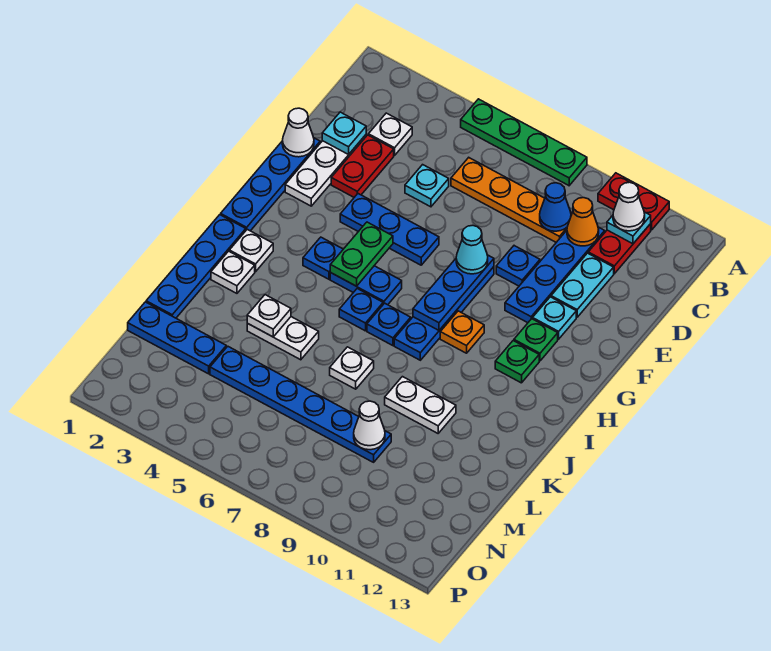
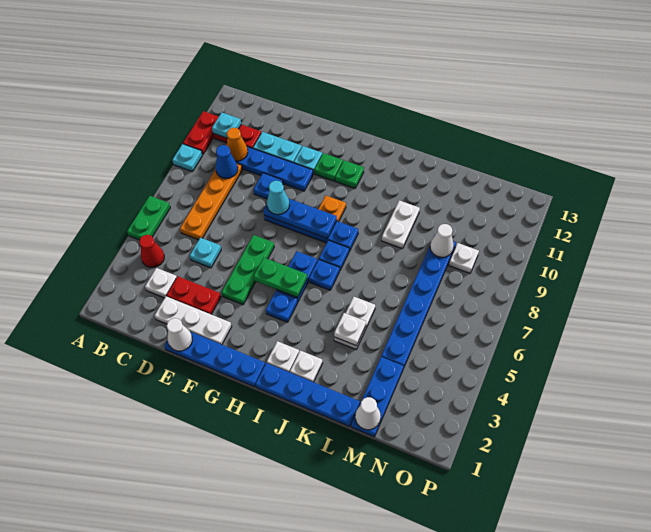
green plate A5:A8 level 1 -> green plate A5:A6 level 1
none -> red cone B4 level 1
white cone B11 level 3 -> white cone M1 level 2
cyan plate D2 level 2 -> cyan plate A9 level 1
blue plate F4:F6 level 1 -> green plate F4:F6 level 1
white plate K7 level 1 -> white plate N9 level 1

